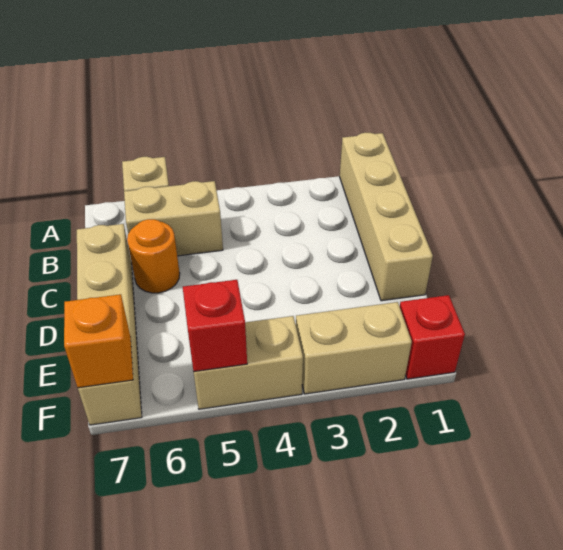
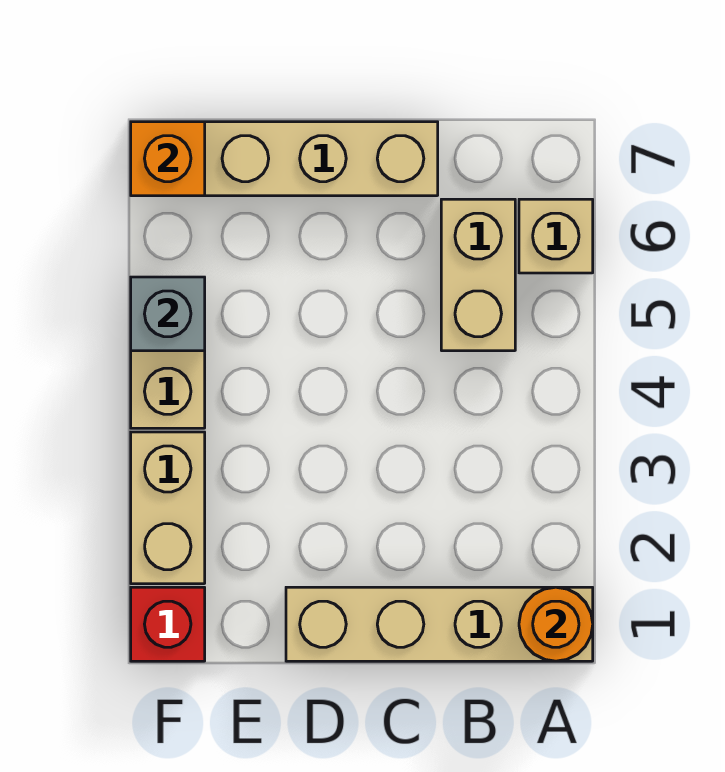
orange round brick C6 level 1 -> orange round brick A1 level 2
red brick F5 level 2 -> grey brick F5 level 2

